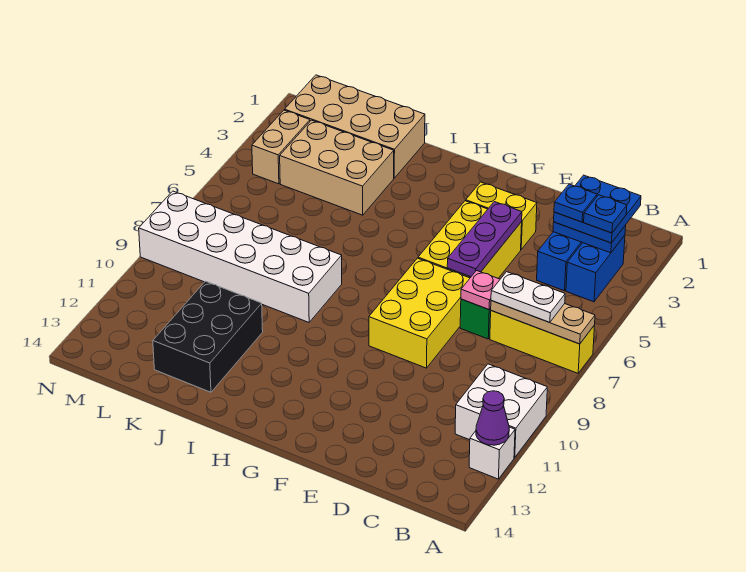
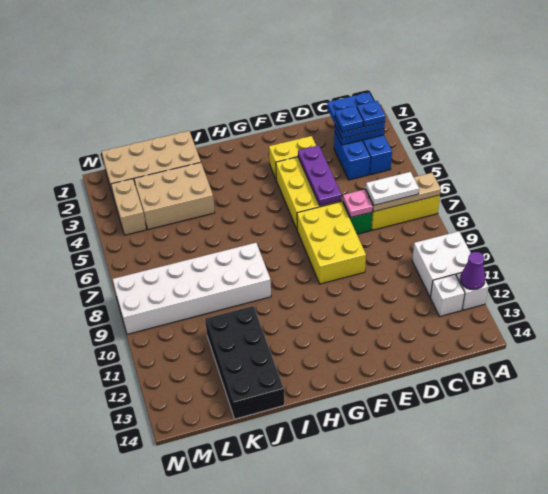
none -> white brick B12 level 1
black brick J11:K13 level 1 -> black brick J11:K14 level 1

